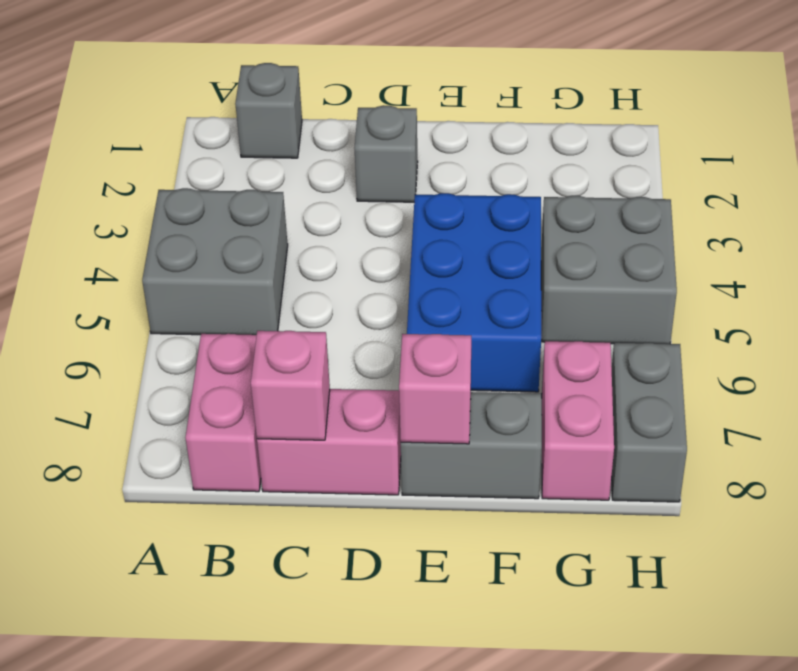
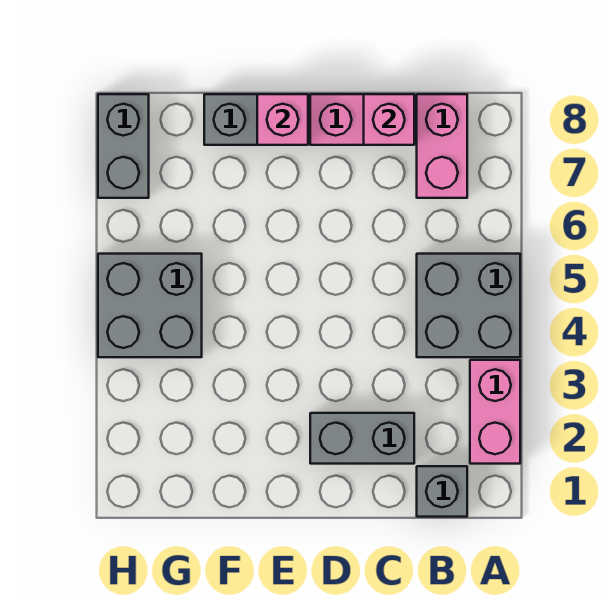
grey brick D2 level 1 -> grey brick C2:D2 level 1
blue brick E4:F6 level 1 -> none
pink brick G7:G8 level 1 -> pink brick A2:A3 level 1

